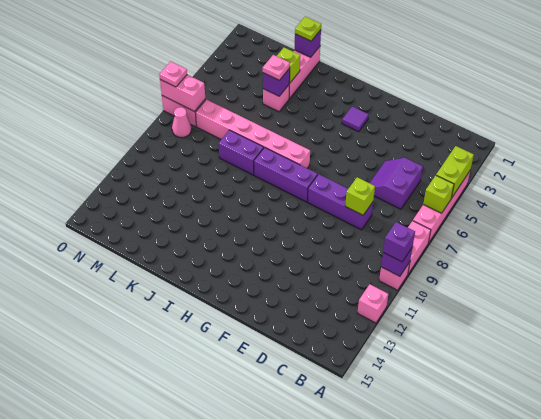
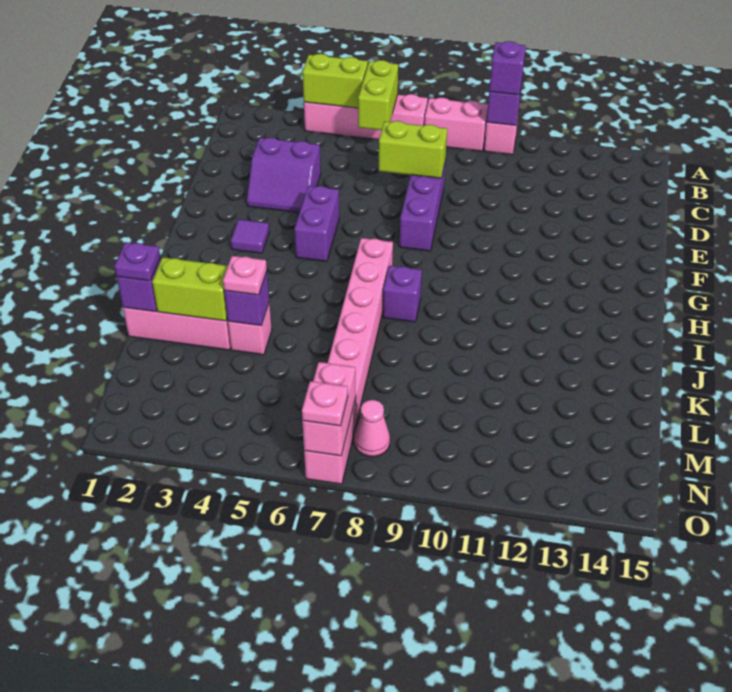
lime brick A6 level 2 -> lime brick A6:B6 level 2
pink brick A12 level 1 -> none
purple slope C5:D6 level 1 top C -> purple slope D3:E4 level 1 top D
lime brick D8 level 2 -> lime brick D7:D8 level 2
purple brick G8:I8 level 1 -> purple brick I8 level 1
purple brick J8:K8 level 1 -> purple brick F5:G5 level 1
lime plate K1 level 3 -> purple plate K1 level 3
lime brick K3 level 2 -> lime brick K2:K3 level 2

